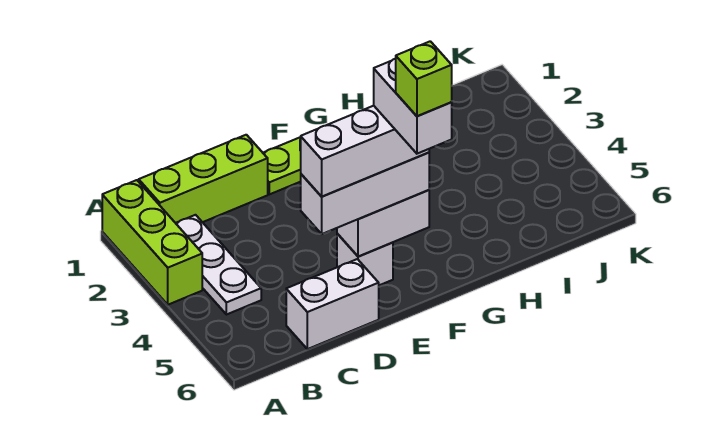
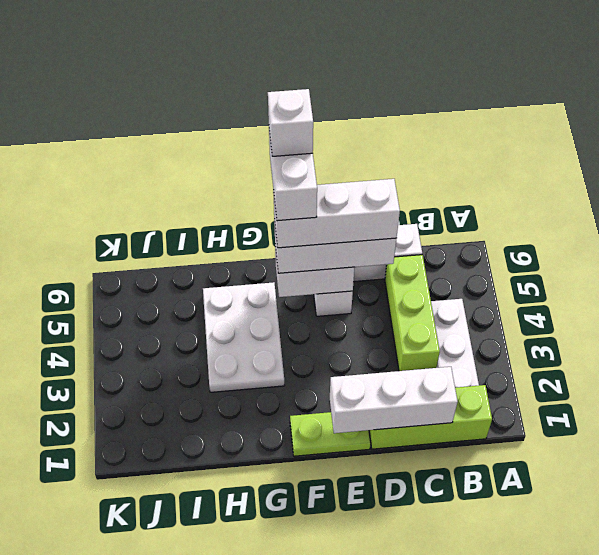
lime brick A1:A3 level 1 -> lime brick C3:C5 level 1
none -> white brick C1:E1 level 2
lime brick F6 level 6 -> white brick F6 level 6
none -> white plate G3:H5 level 1

